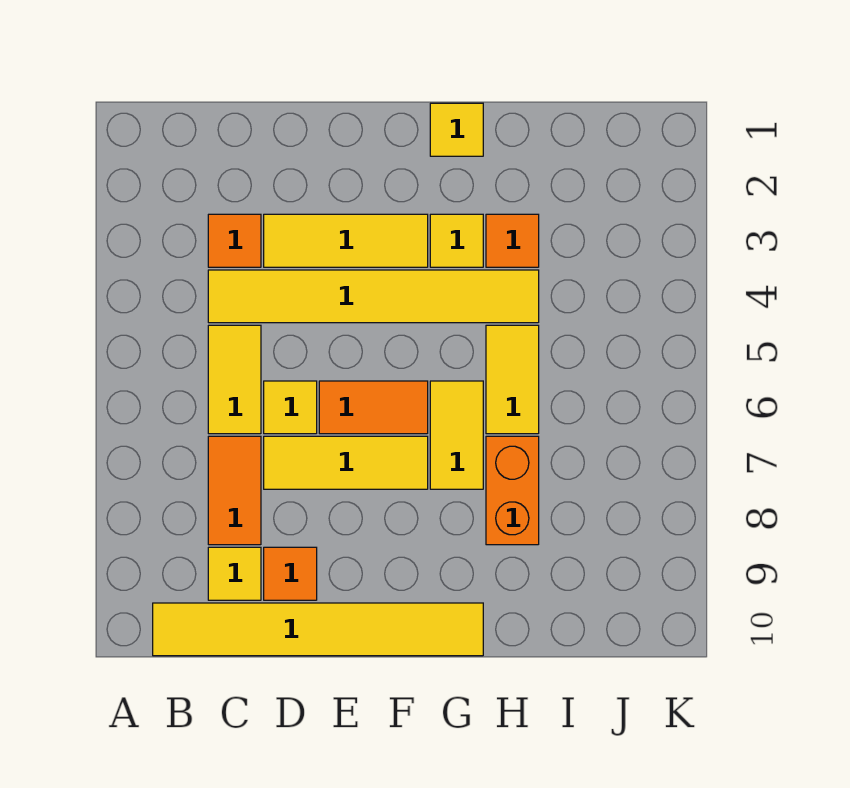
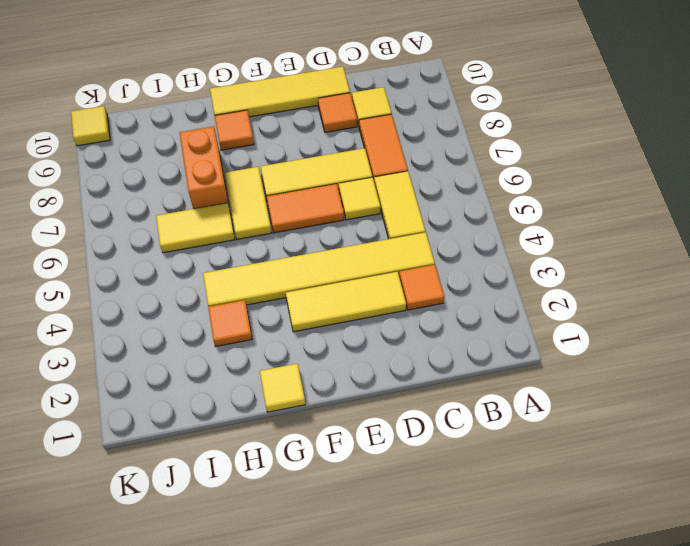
yellow tile B10:G10 level 1 -> yellow tile D10:G10 level 1
yellow tile G3 level 1 -> yellow tile K10 level 1
none -> orange tile G9 level 1
yellow tile H5:H6 level 1 -> yellow tile H6:I6 level 1

